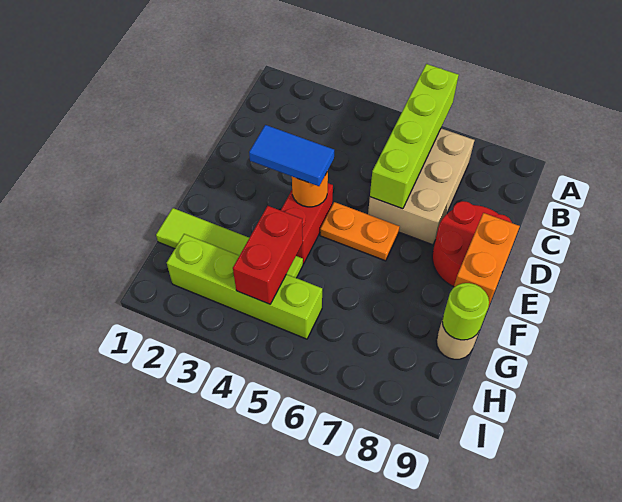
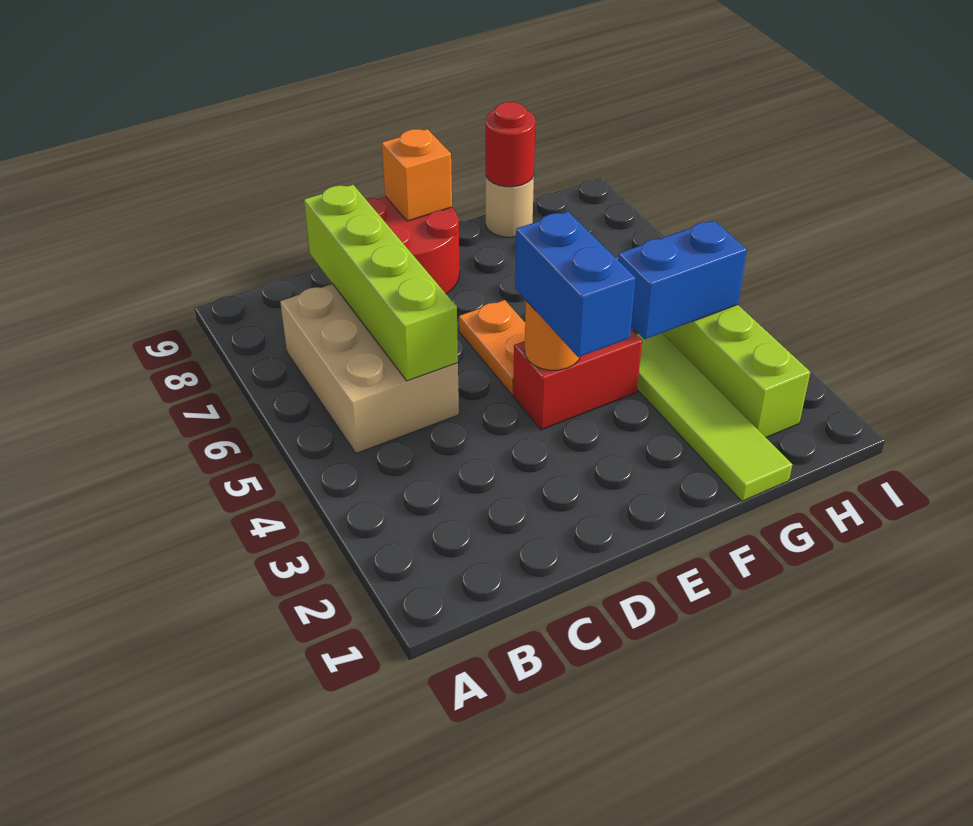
lime brick A6:D6 level 2 -> lime brick C5:C8 level 2
tan brick B6:D7 level 1 -> tan brick B5:C7 level 1
blue tile E3:E4 level 3 -> blue brick E3:E4 level 3
orange brick E9:F9 level 2 -> orange brick E9 level 2
red brick G4:H4 level 2 -> blue brick G4:H4 level 2
lime round brick G9 level 2 -> red round brick G9 level 2

